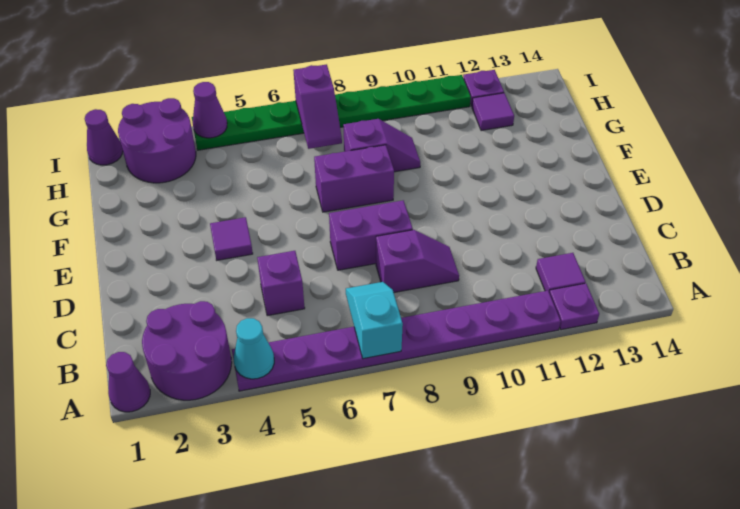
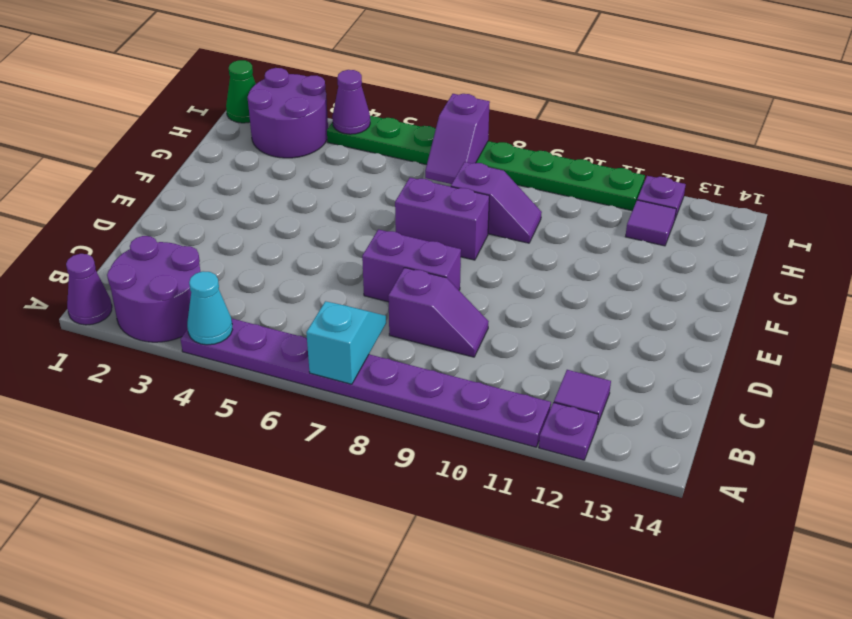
purple brick C5 level 1 -> none
purple tile E4 level 1 -> none
purple cone I1 level 1 -> green cone I1 level 1

